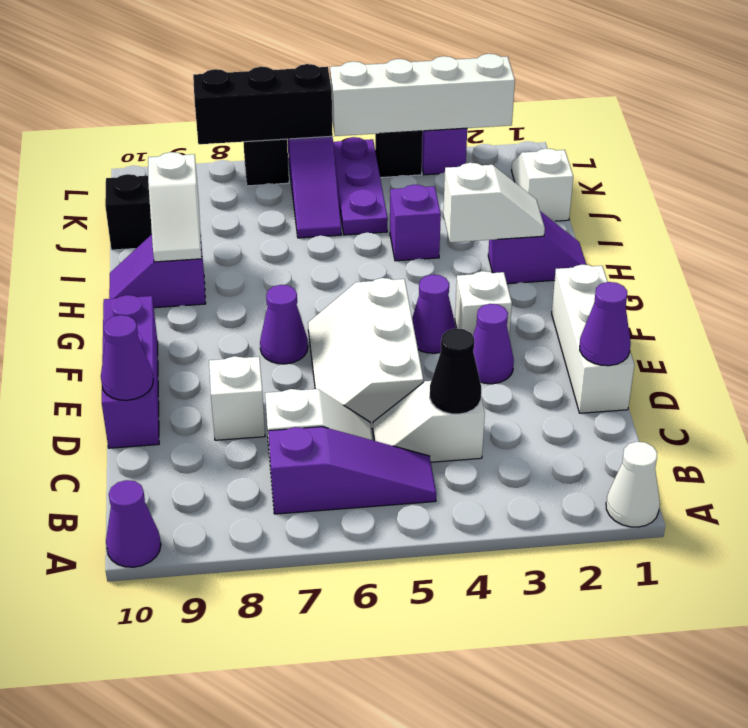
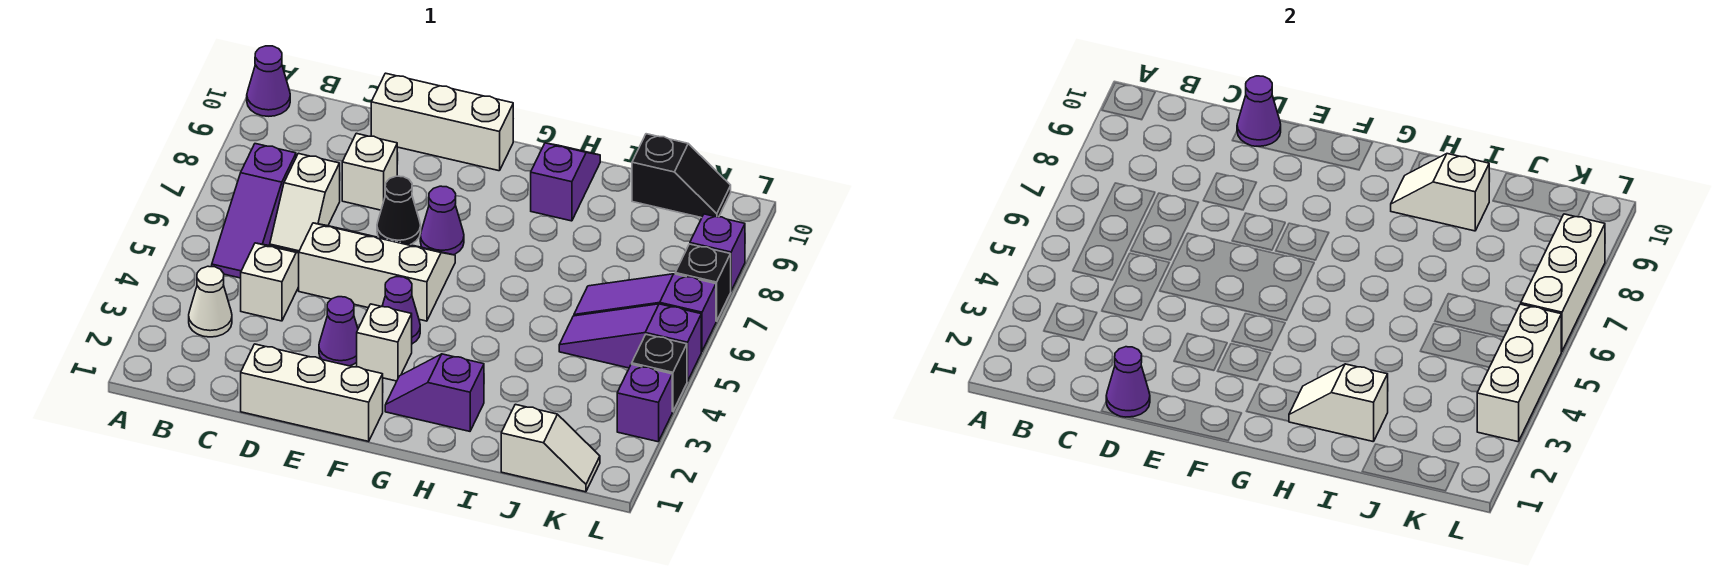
white cone A1 level 1 -> white cone B3 level 1
black cone C4 level 2 -> black cone E7 level 1
purple brick D10:F10 level 1 -> white brick D10:F10 level 1
purple slope H1:H2 level 1 top 2 -> purple slope G2:H2 level 1 top H
white slope H2:H3 level 2 top 3 -> white slope H2:I2 level 2 top I
purple brick I4 level 1 -> purple brick L8 level 1
purple plate J5:L5 level 1 -> purple slope J5:L5 level 1 top L
white brick L2:L5 level 2 -> white brick L3:L5 level 2
black brick L6:L8 level 2 -> white brick L6:L8 level 2

